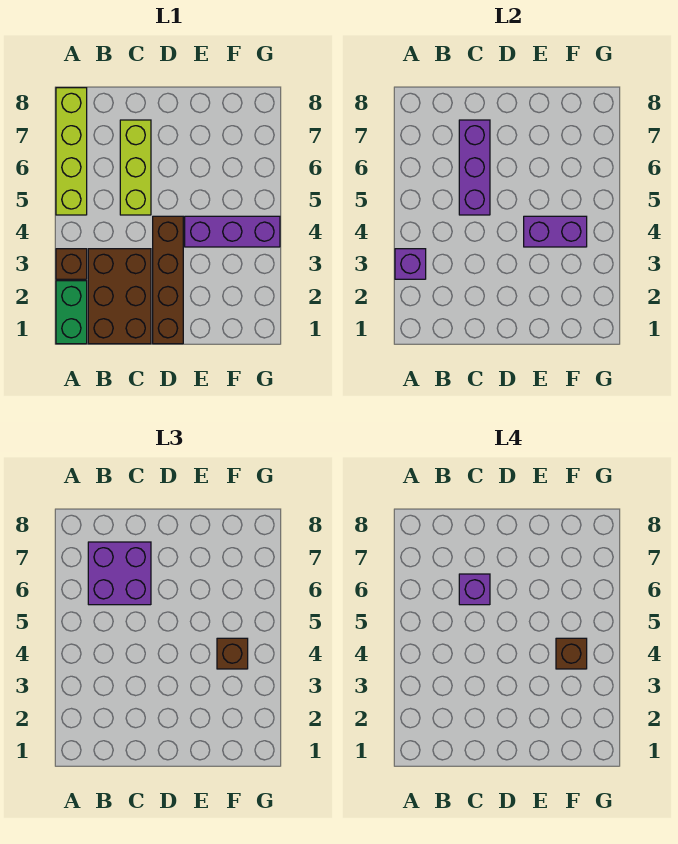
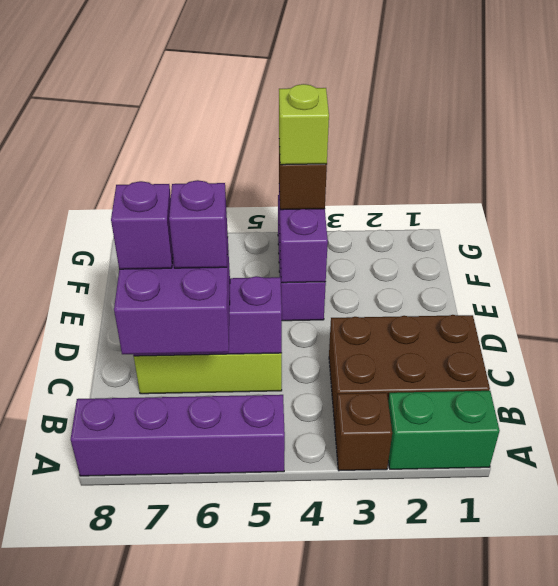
purple brick A3 level 2 -> purple brick C7 level 4
lime brick A5:A8 level 1 -> purple brick A5:A8 level 1
brown brick D1:D4 level 1 -> none
brown brick F4 level 4 -> lime brick F4 level 4

